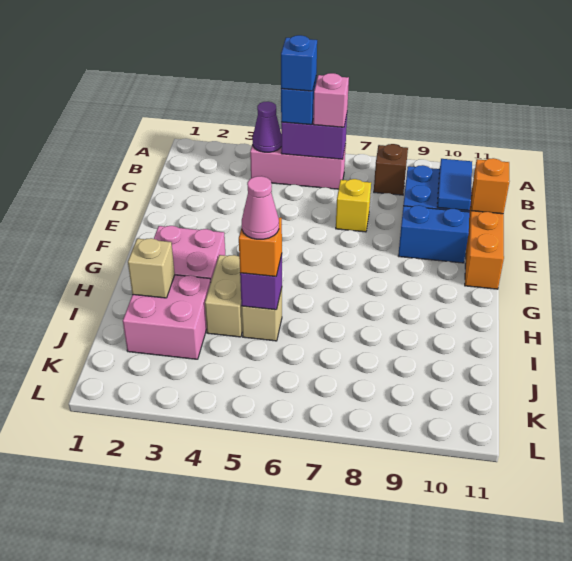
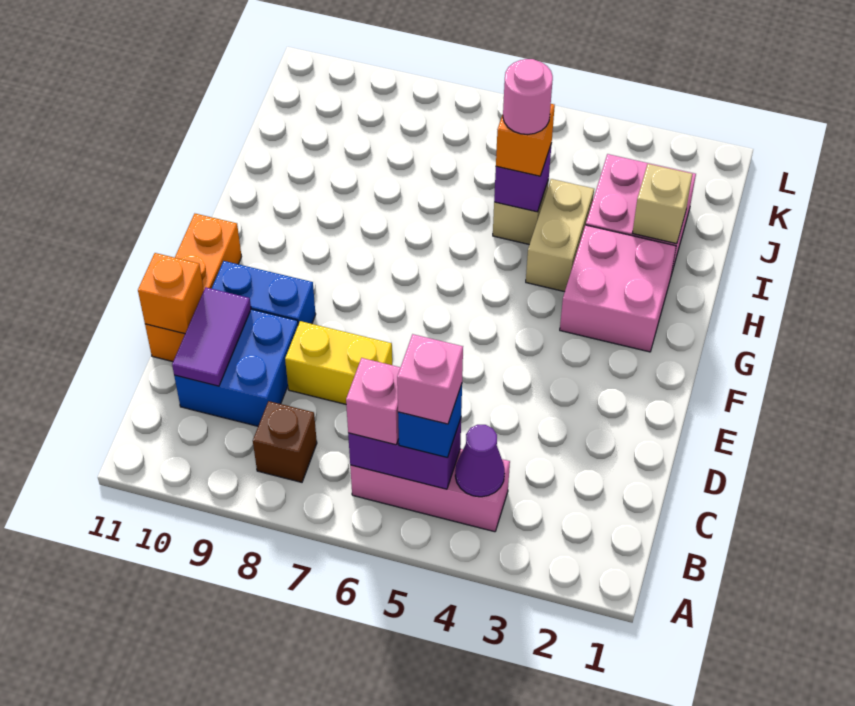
blue brick B5 level 4 -> pink brick B5 level 4
blue tile C10:D10 level 2 -> purple tile C10:D10 level 2
yellow brick D7 level 1 -> yellow brick D7:D8 level 1
pink cone I5 level 4 -> pink round brick I5 level 4

